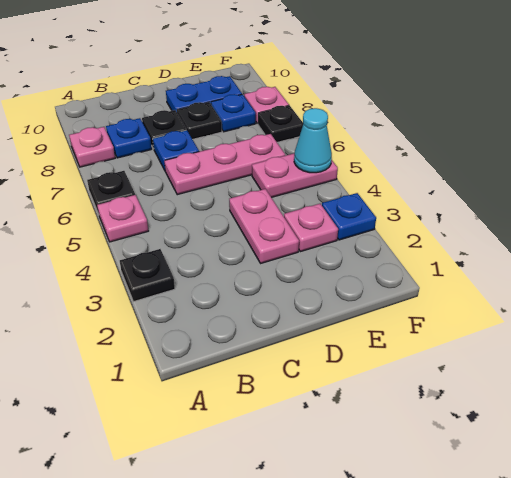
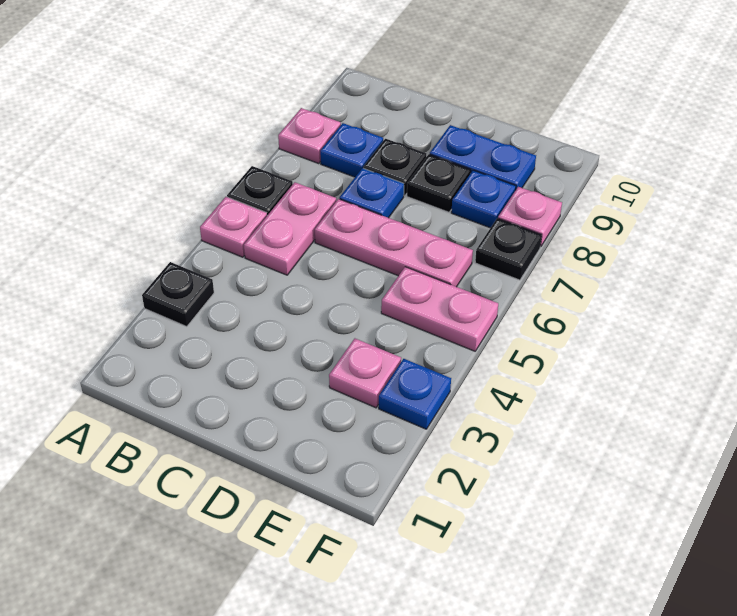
pink plate D3:D4 level 1 -> pink plate B5:B6 level 1
cyan cone F5 level 2 -> none

